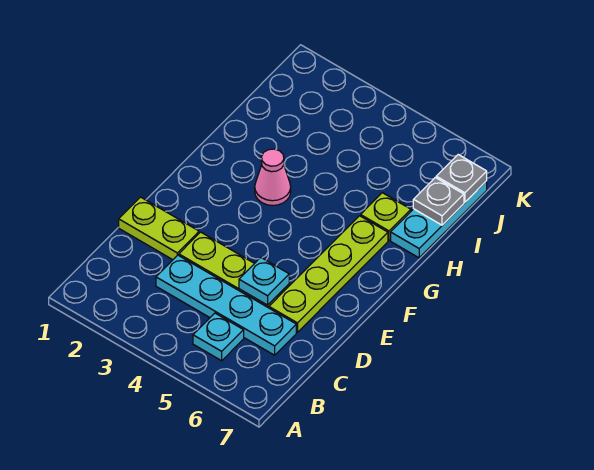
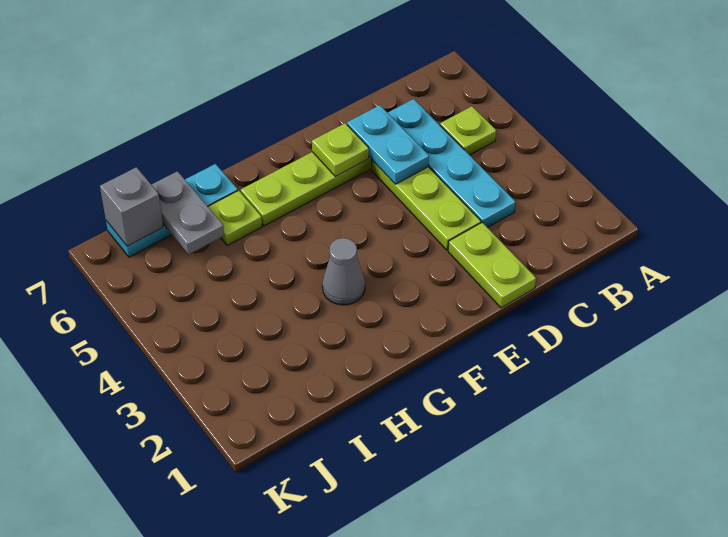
cyan plate B5 level 1 -> lime plate B5 level 1
cyan plate D5 level 2 -> cyan plate D5:D6 level 2
none -> lime plate E6 level 2
pink cone G3 level 1 -> grey cone G3 level 1
grey plate I7 level 2 -> grey plate I6:I7 level 2
grey plate J7 level 2 -> grey brick J7 level 2

